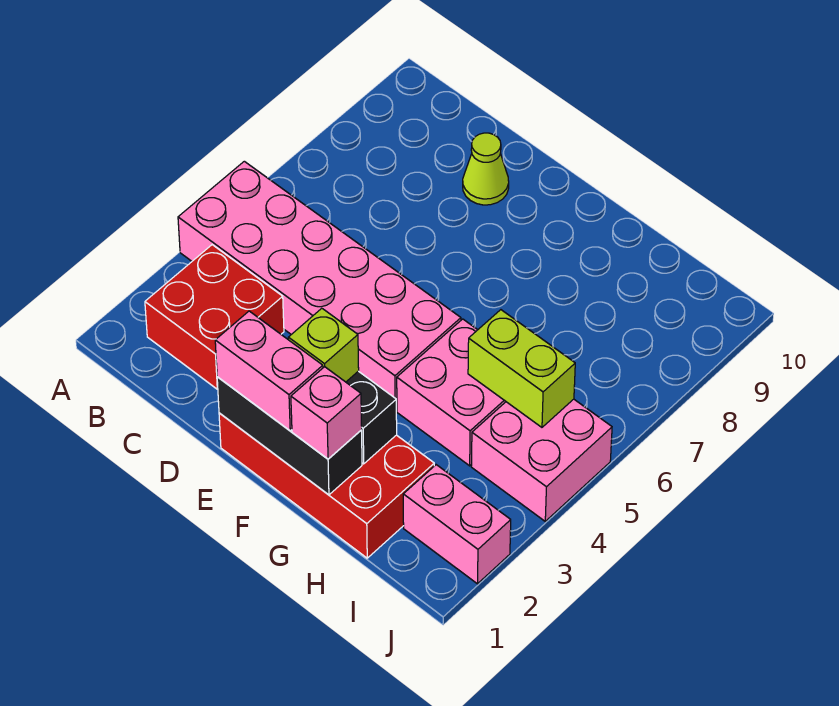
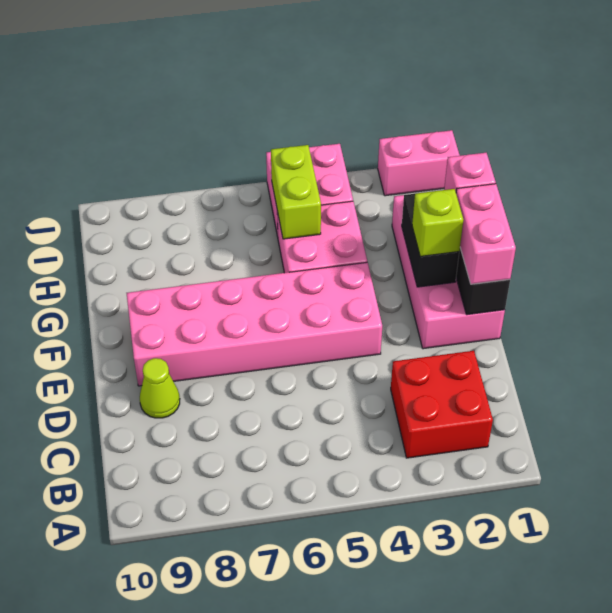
pink brick A4:F5 level 1 -> pink brick E4:F9 level 1
red brick E1:H2 level 1 -> pink brick E1:H2 level 1
pink brick I2:J2 level 1 -> pink brick J1:J2 level 1

